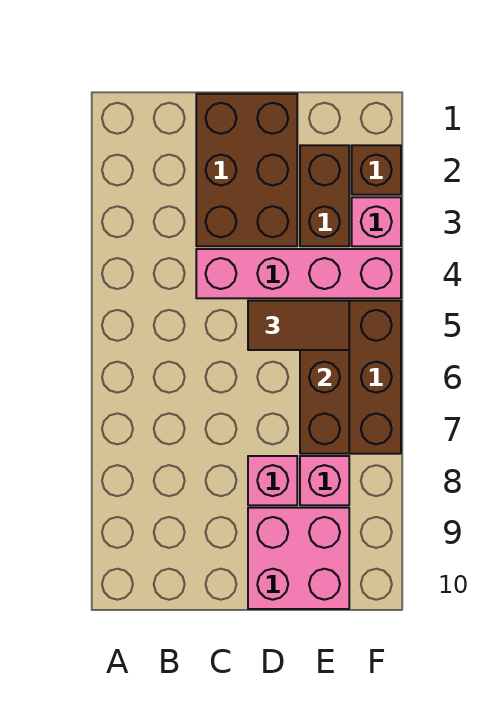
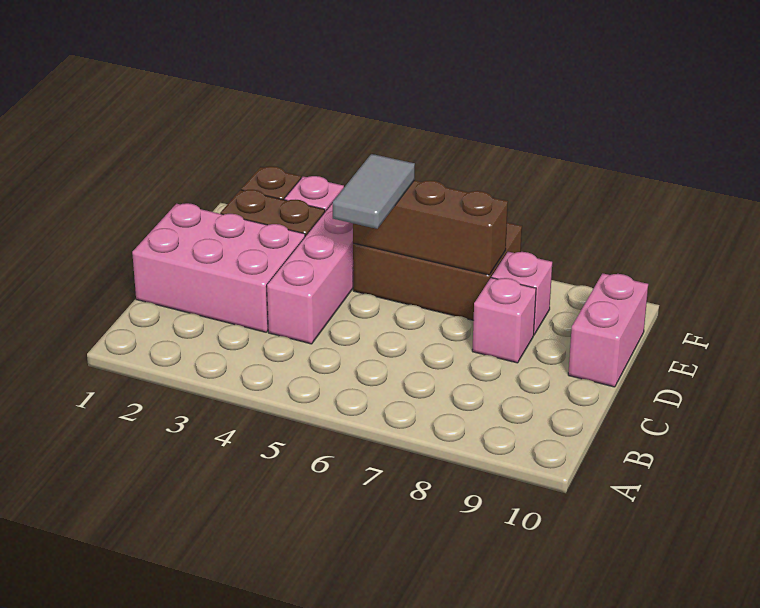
brown brick C1:D3 level 1 -> pink brick C1:D3 level 1
brown tile D5:E5 level 3 -> grey tile D5:E5 level 3
pink brick D9:E10 level 1 -> pink brick D10:E10 level 1

